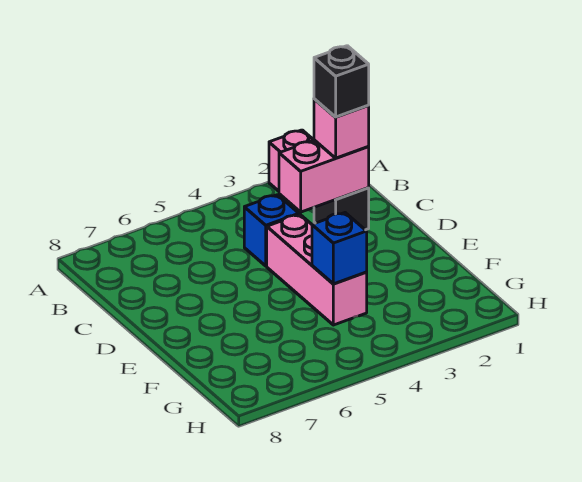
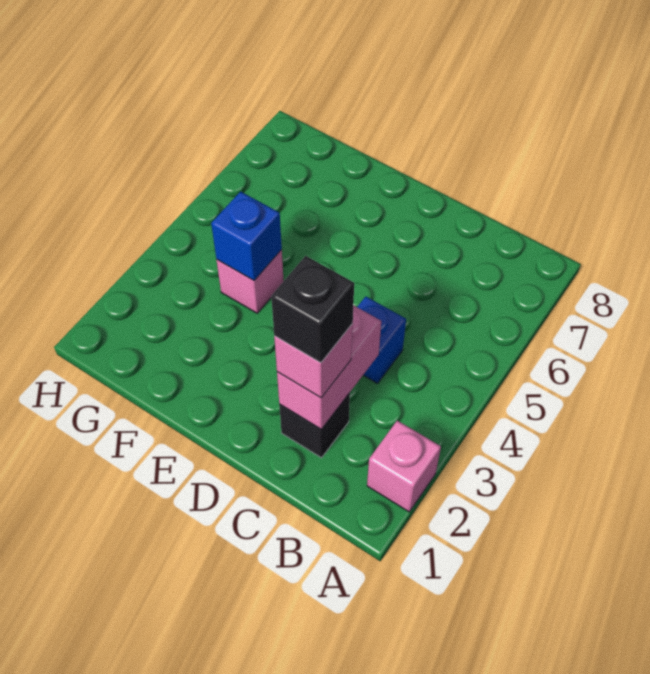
pink brick D4:F4 level 1 -> pink brick F4 level 1

